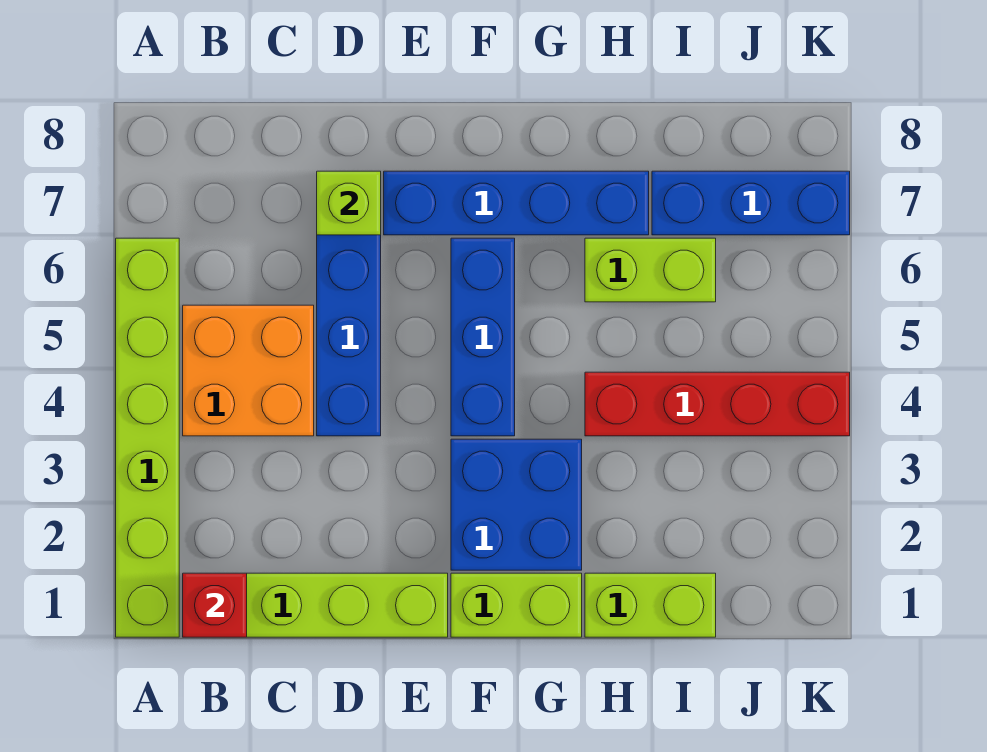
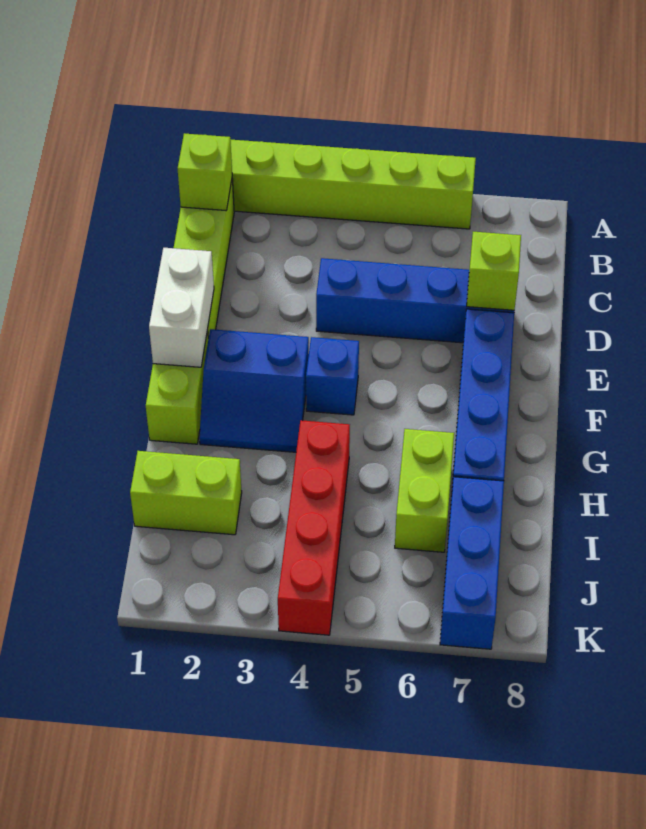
red brick B1 level 2 -> lime brick B1 level 2
orange brick B4:C5 level 1 -> none
none -> white brick E1:F1 level 2
blue brick F2:G3 level 1 -> blue slope F2:G3 level 1 top F
blue brick F4:F6 level 1 -> blue brick F4 level 1
lime brick H1:I1 level 1 -> lime brick I1:I2 level 1

